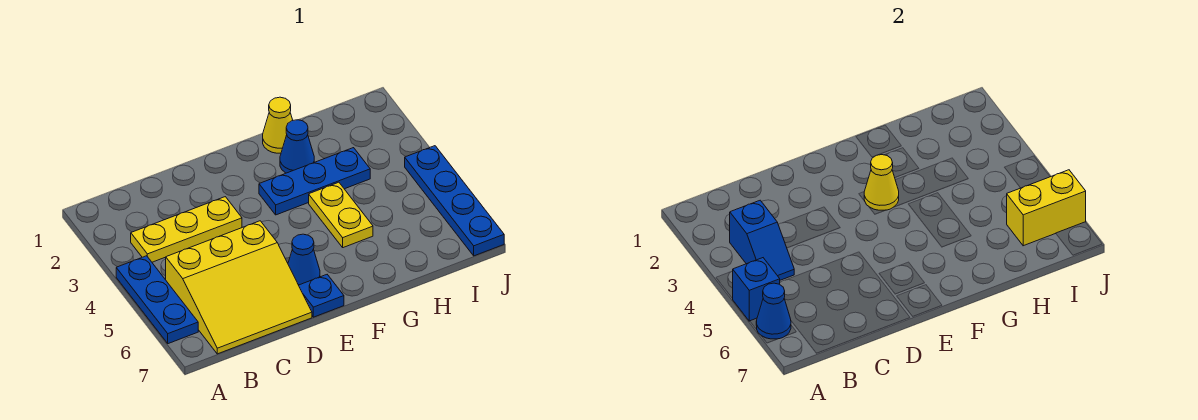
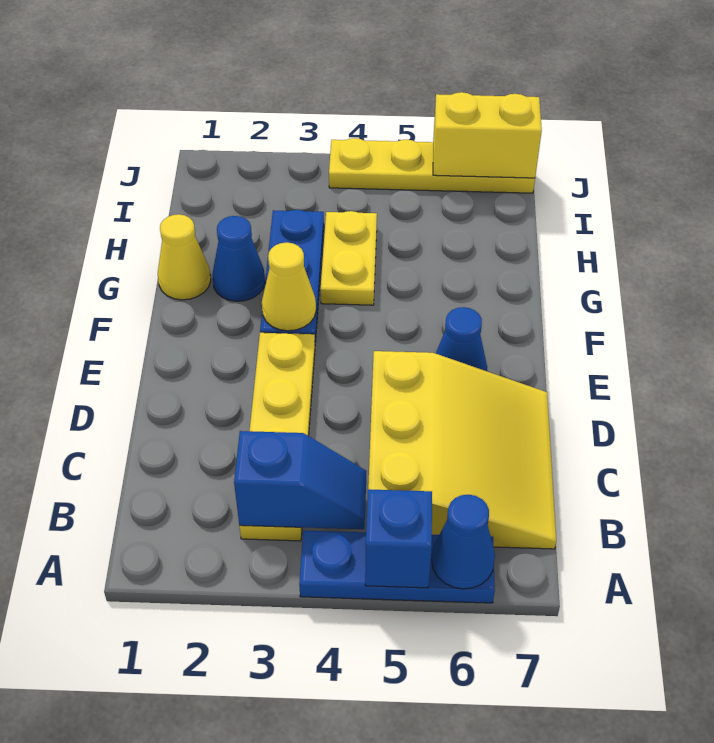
yellow plate B3:D3 level 1 -> yellow plate B3:E3 level 1
blue plate E7 level 1 -> none
yellow plate G4:G5 level 1 -> yellow plate G4:H4 level 1
yellow brick I6:J6 level 2 -> yellow brick J6:J7 level 2
blue plate J4:J7 level 1 -> yellow plate J4:J7 level 1

